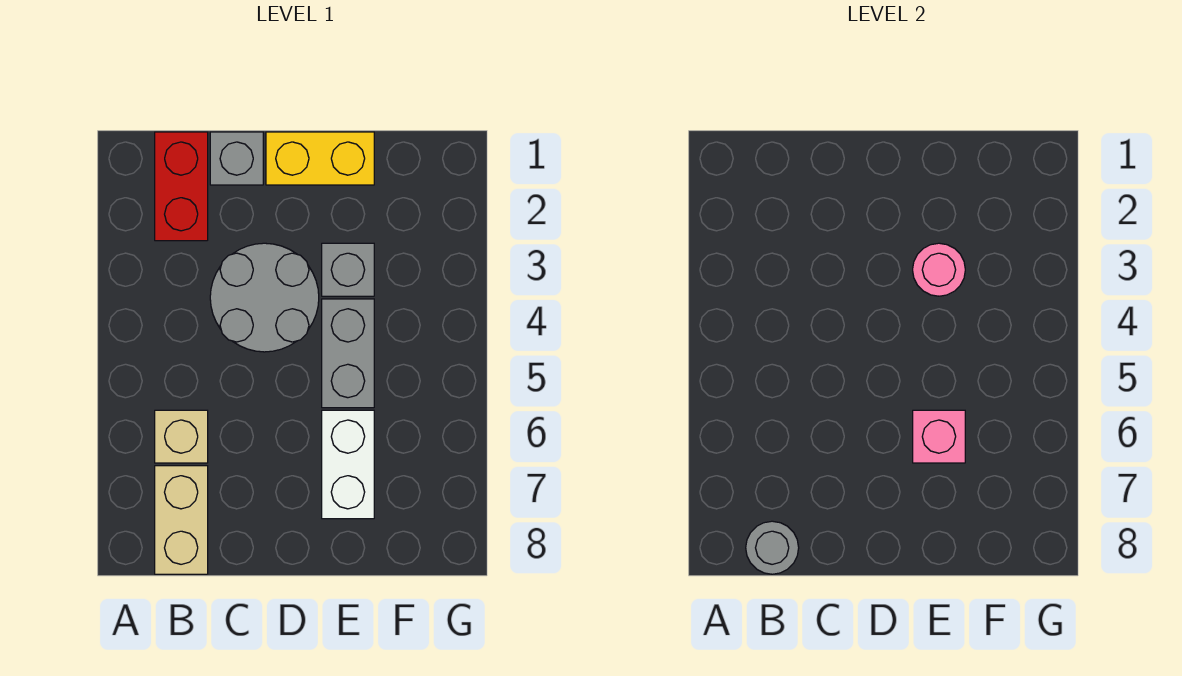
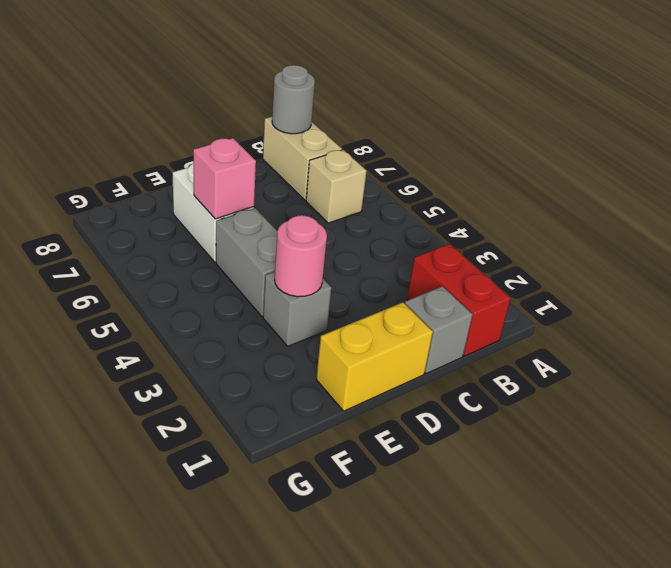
grey round brick C3:D4 level 1 -> none

